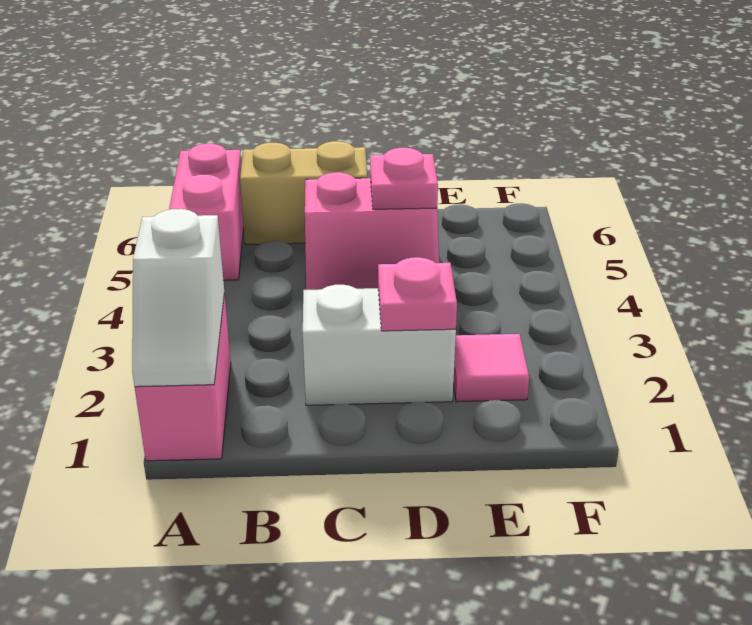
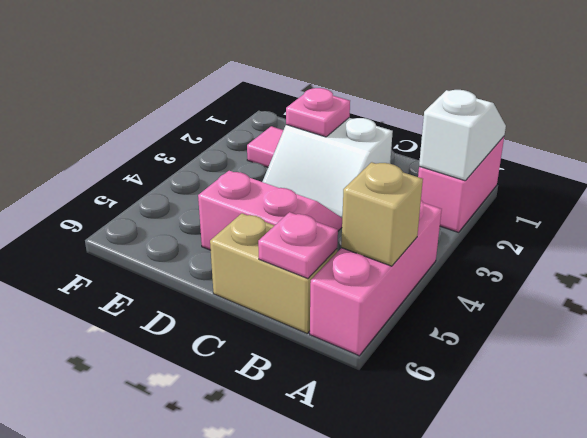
pink brick A5:A6 level 1 -> pink brick A4:A6 level 1
none -> tan brick A5 level 2
pink plate D5 level 2 -> pink plate B6 level 2

